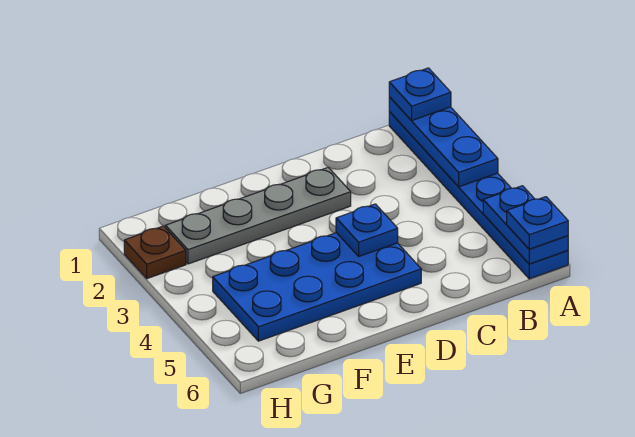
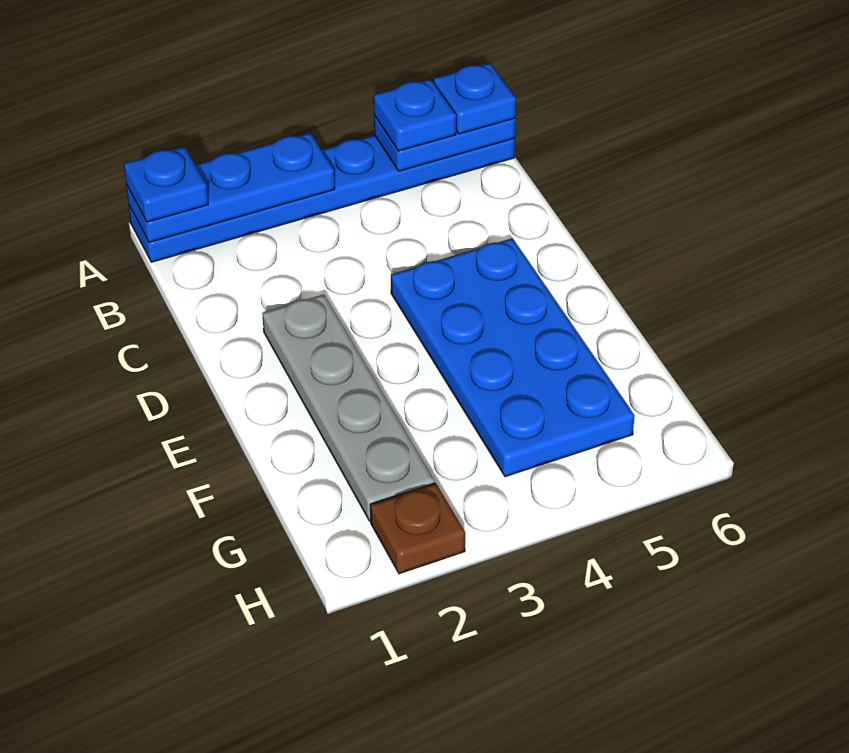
blue plate D4 level 2 -> blue plate A5 level 3

